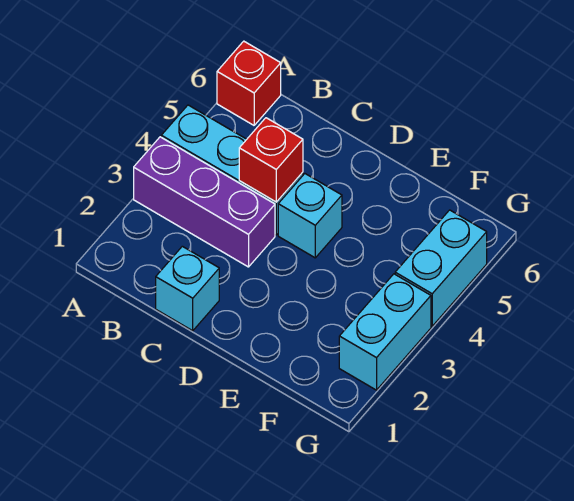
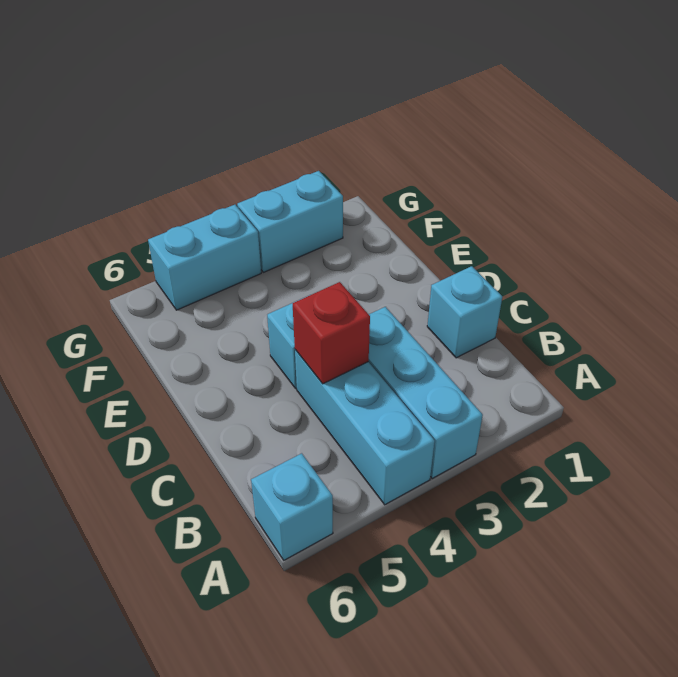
purple brick A3:C3 level 1 -> cyan brick A3:C3 level 1
red brick A6 level 1 -> cyan brick A6 level 1

